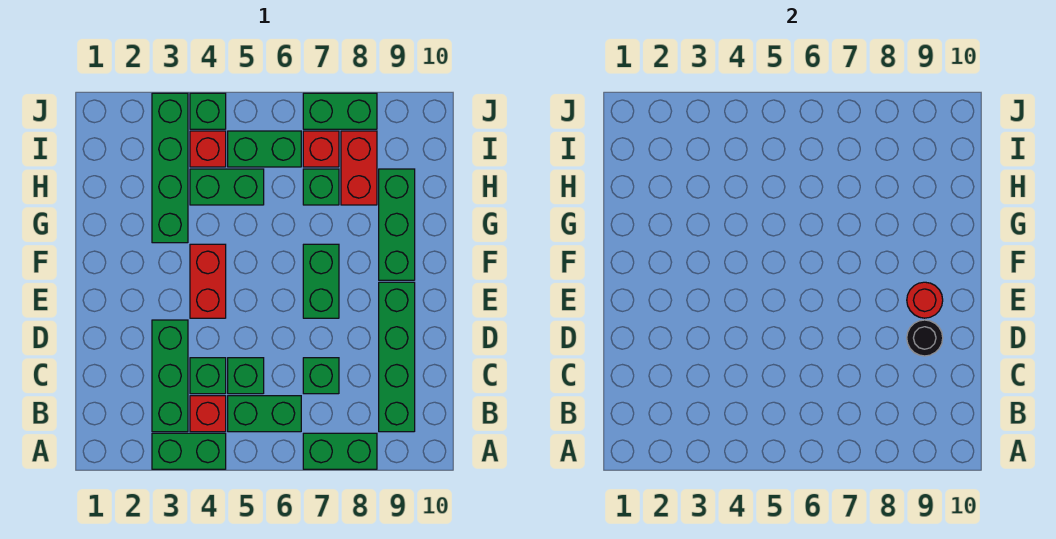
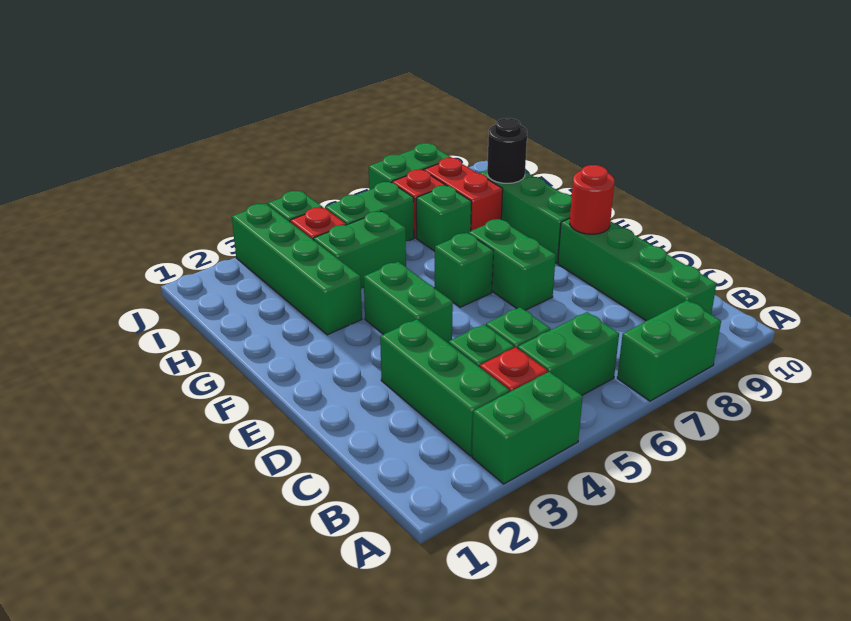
green brick C7 level 1 -> green brick F6 level 1
black round brick D9 level 2 -> black round brick H9 level 2
red brick E4:F4 level 1 -> green brick E4:F4 level 1

